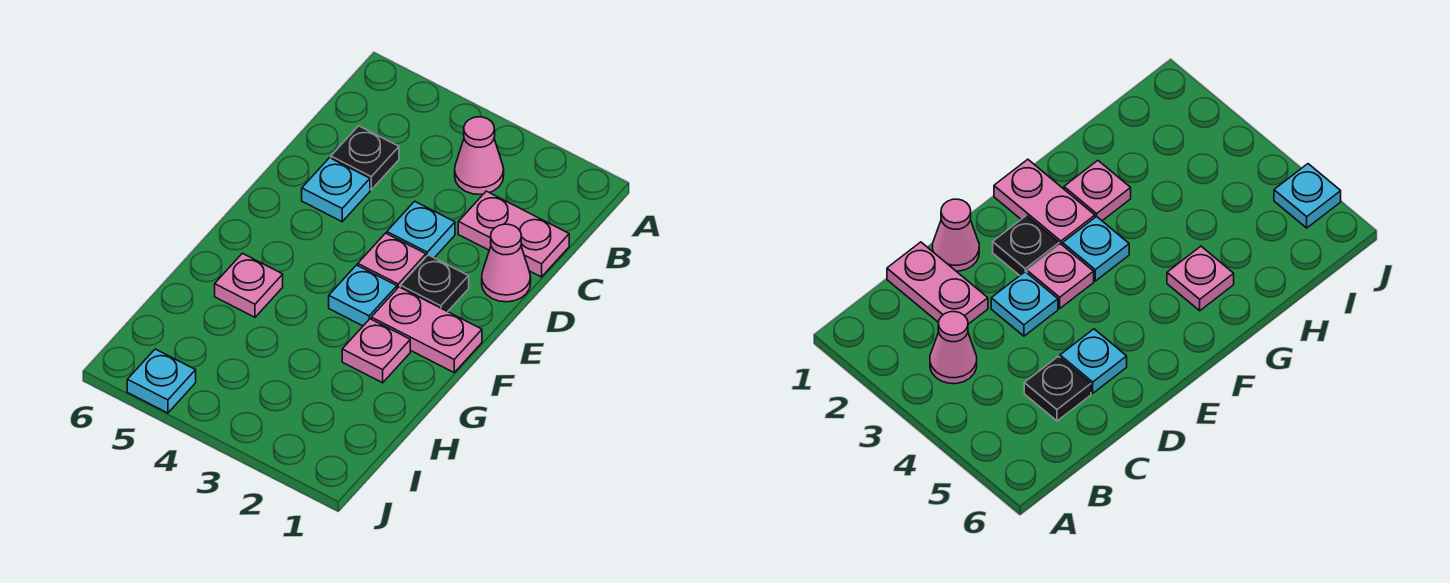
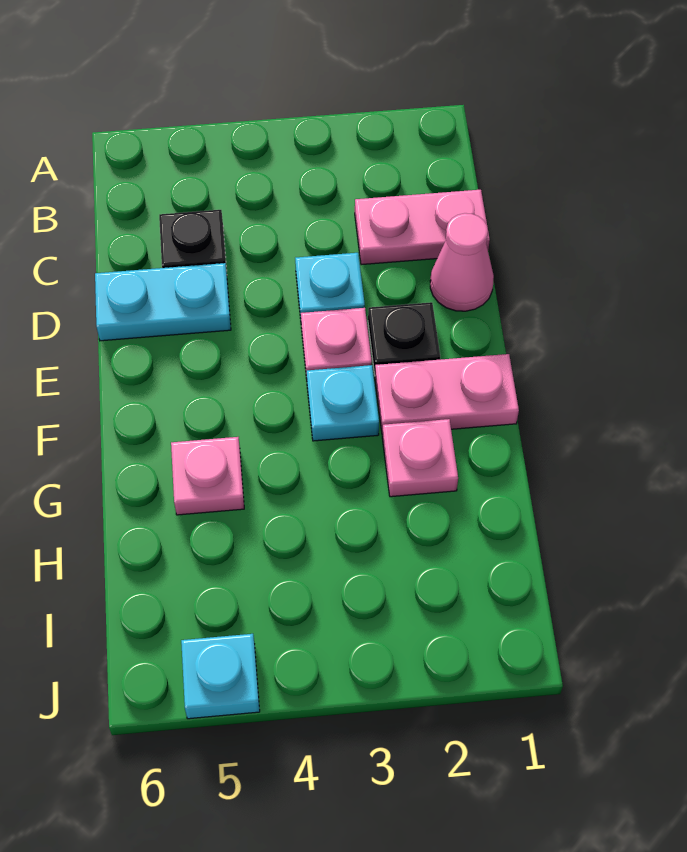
pink cone B3 level 1 -> none
cyan plate D5 level 1 -> cyan plate D5:D6 level 1

